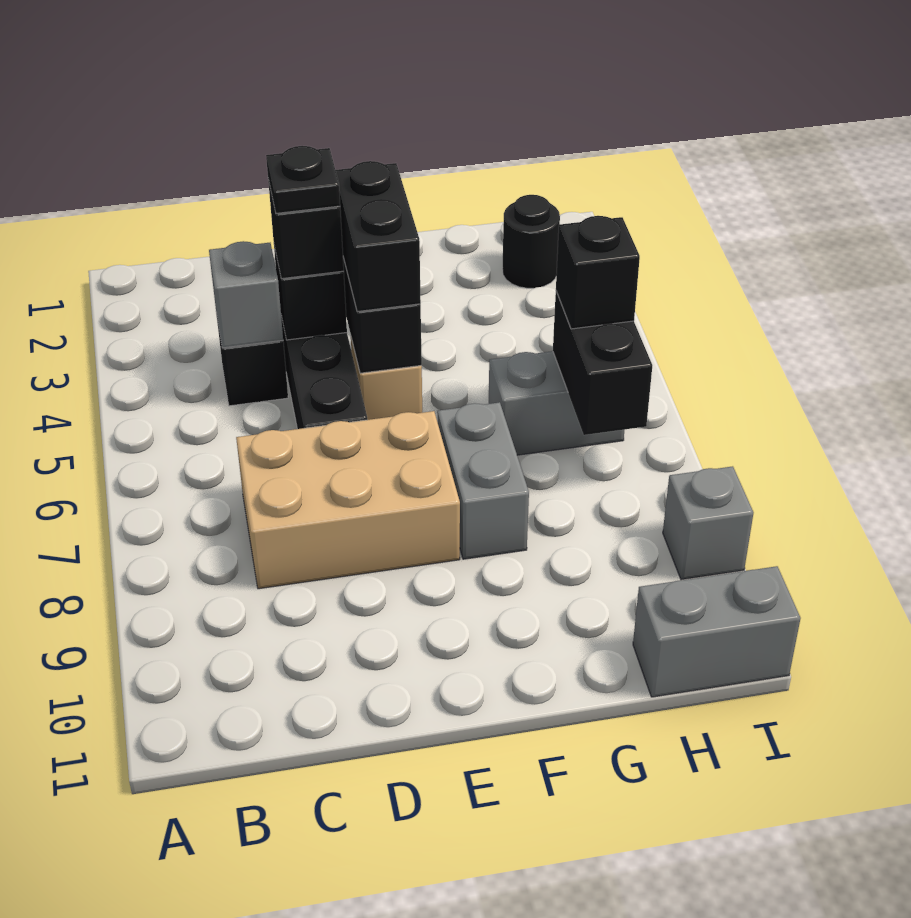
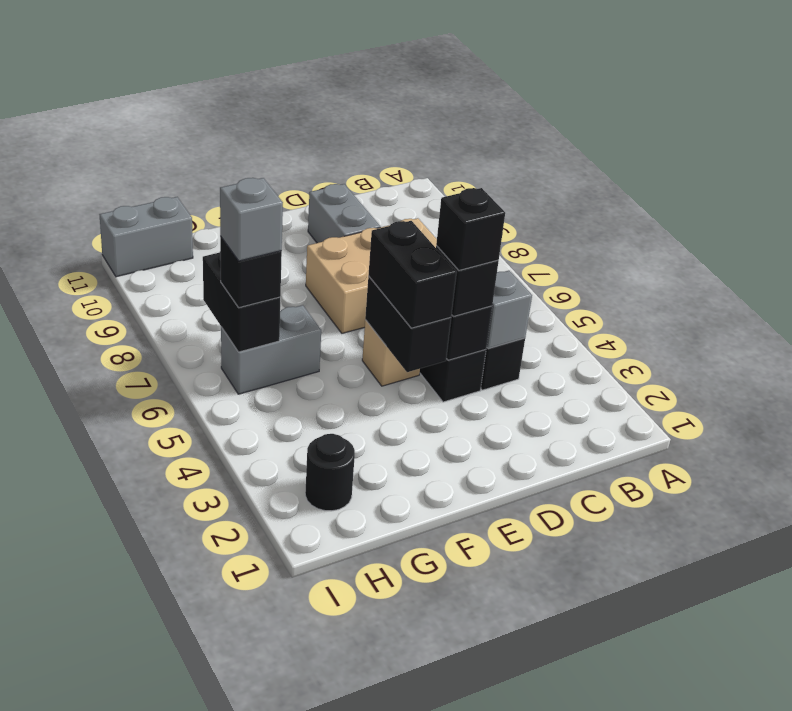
black plate D4 level 4 -> black brick D4 level 4
grey brick F7:F8 level 1 -> grey brick D9:D10 level 1
grey brick I9 level 1 -> grey brick H6 level 4

